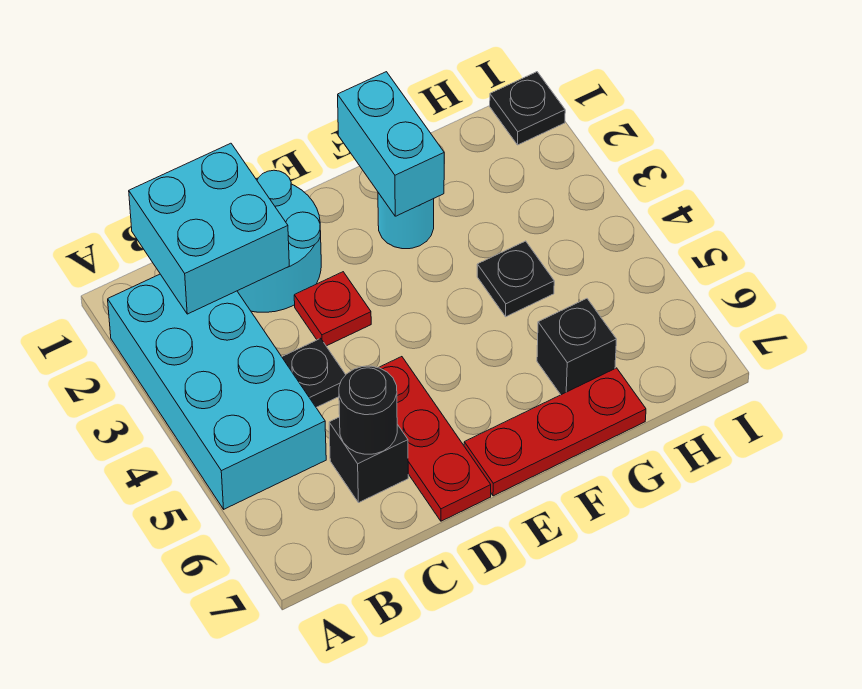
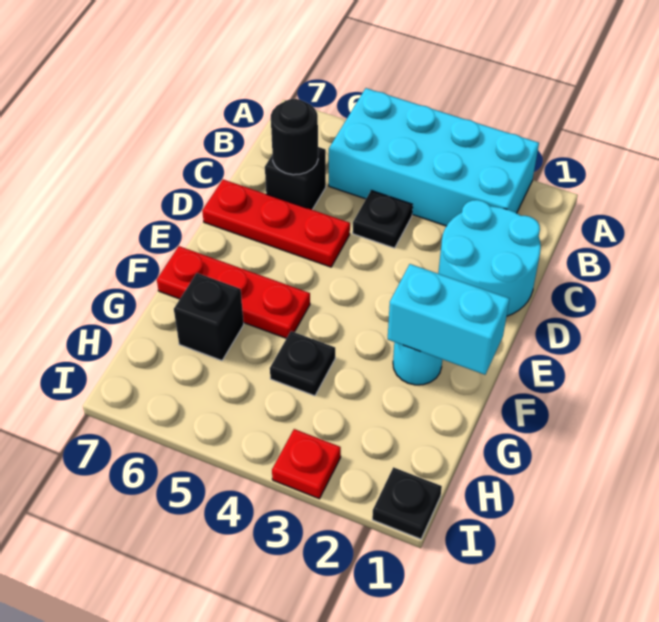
cyan brick B1:C2 level 2 -> none
red plate D3 level 1 -> red plate I3 level 1
red plate E7:G7 level 1 -> red plate F5:F7 level 1

